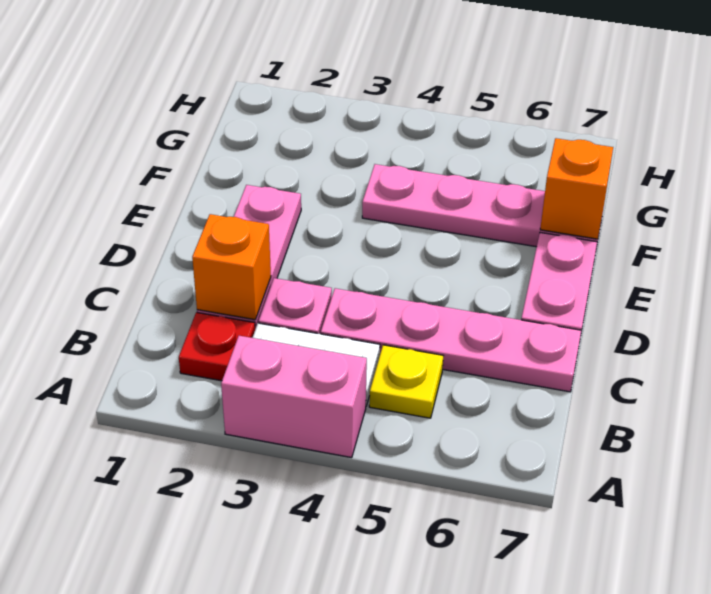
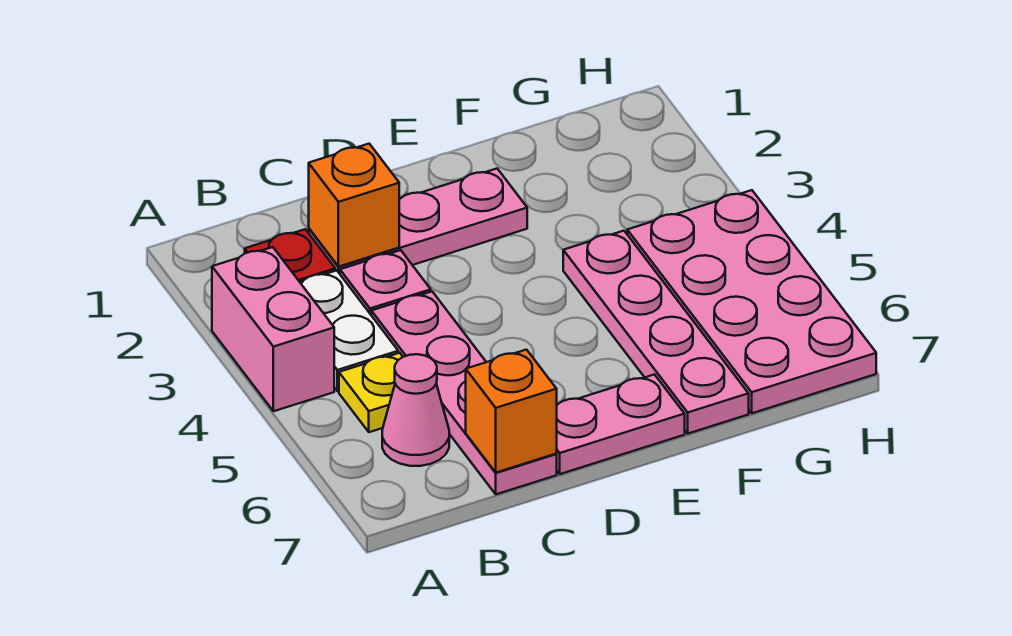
none -> pink cone B6 level 1
orange brick F7 level 2 -> orange brick C7 level 2
none -> pink plate G4:H7 level 1

